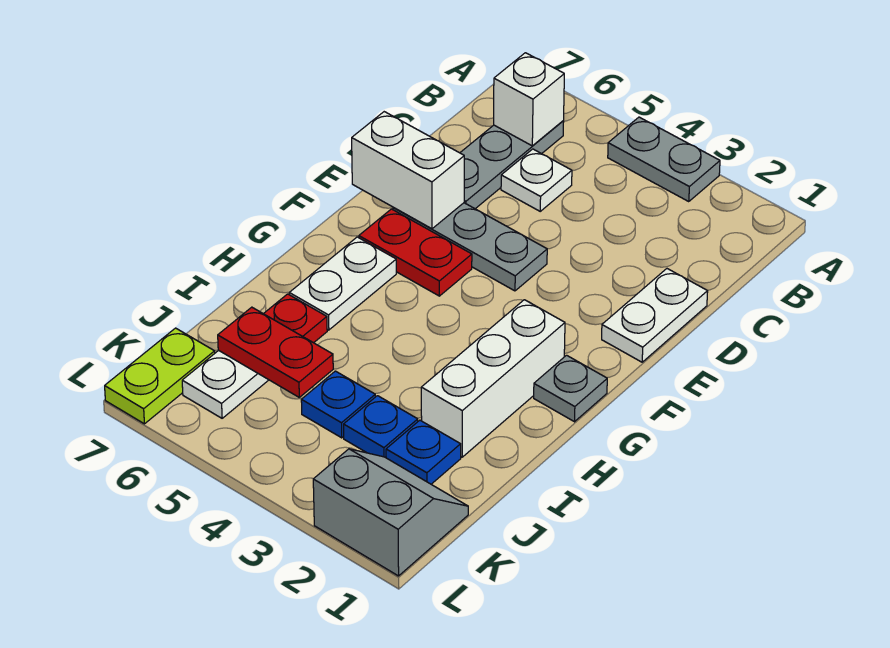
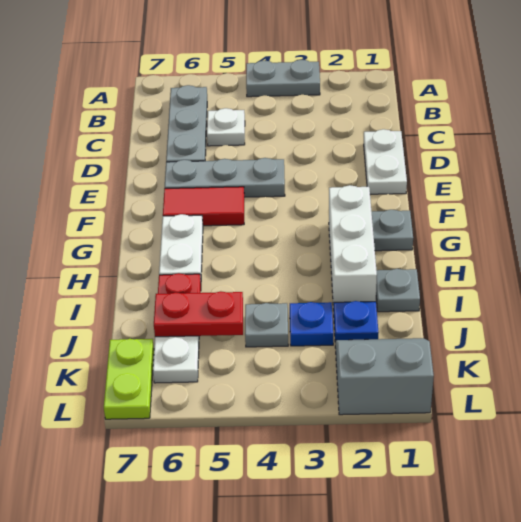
white brick B6 level 2 -> none
white brick E6:E7 level 2 -> none
red plate F5:F6 level 1 -> red tile F5:F6 level 1
none -> grey plate I1 level 1
blue plate J4 level 1 -> grey plate J4 level 1

